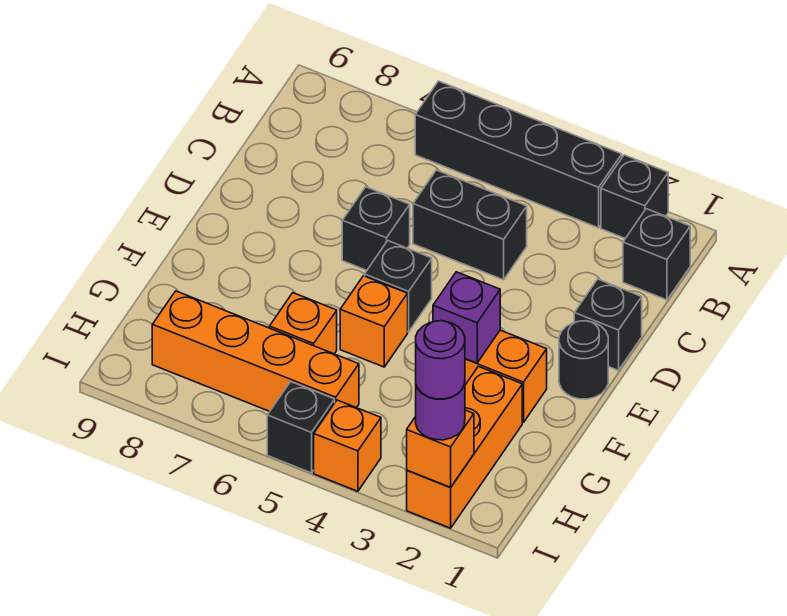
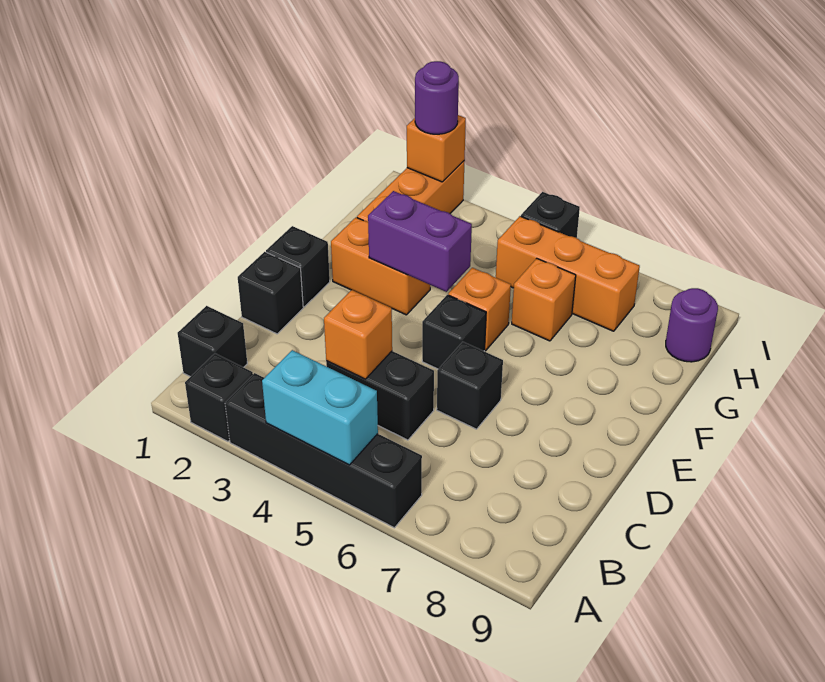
none -> cyan brick A4:A5 level 2
black round brick E1 level 1 -> black brick E1 level 1
purple brick F3 level 2 -> purple brick F3:F4 level 2
orange brick H5:H8 level 1 -> orange brick H5:H7 level 1
purple round brick I2 level 4 -> purple round brick H9 level 1
orange brick I4 level 1 -> orange brick C4 level 2

